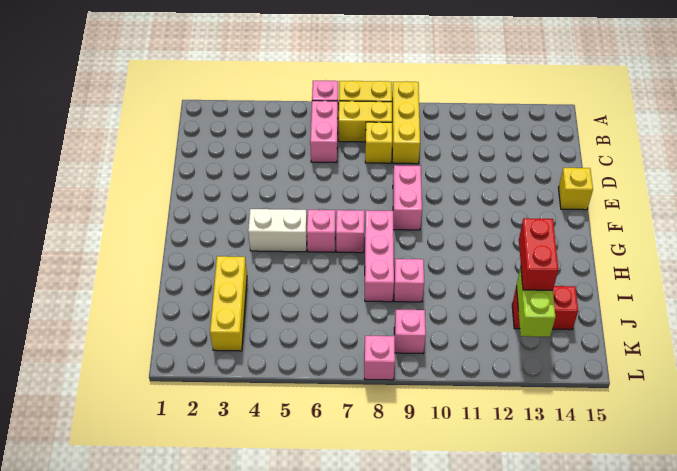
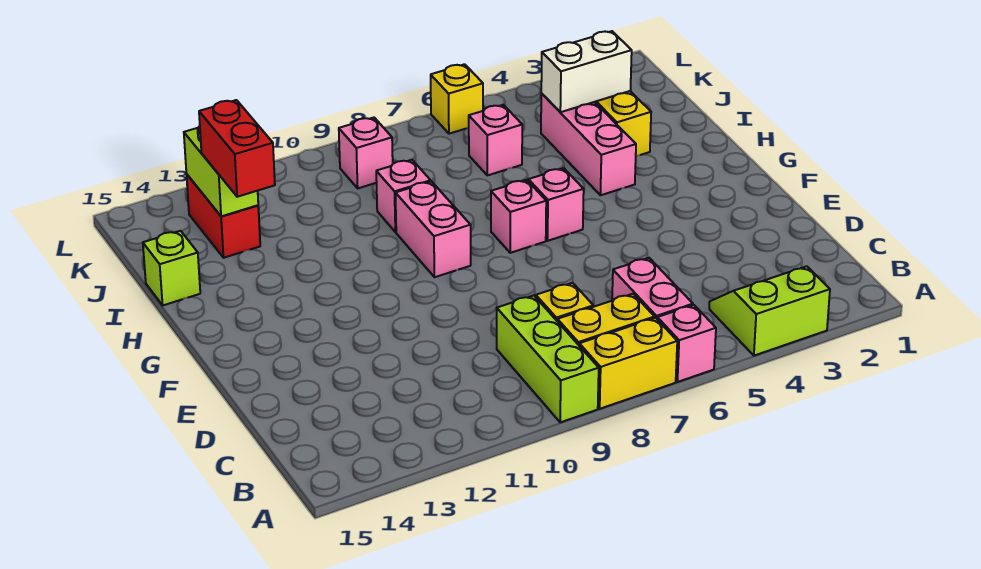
none -> lime slope A3:B4 level 1 top A
yellow brick A9:C9 level 1 -> lime brick A9:C9 level 1
pink brick E9:F9 level 1 -> pink brick G9:H9 level 1
yellow brick E15 level 1 -> yellow brick L6 level 1
white brick G4:G5 level 1 -> white brick J3:J4 level 2
pink brick G8:I8 level 1 -> pink brick H4:J4 level 1
none -> lime brick I15 level 1
red brick J13:J14 level 1 -> red brick J13:K13 level 1
pink brick L8 level 1 -> pink brick J6 level 1

